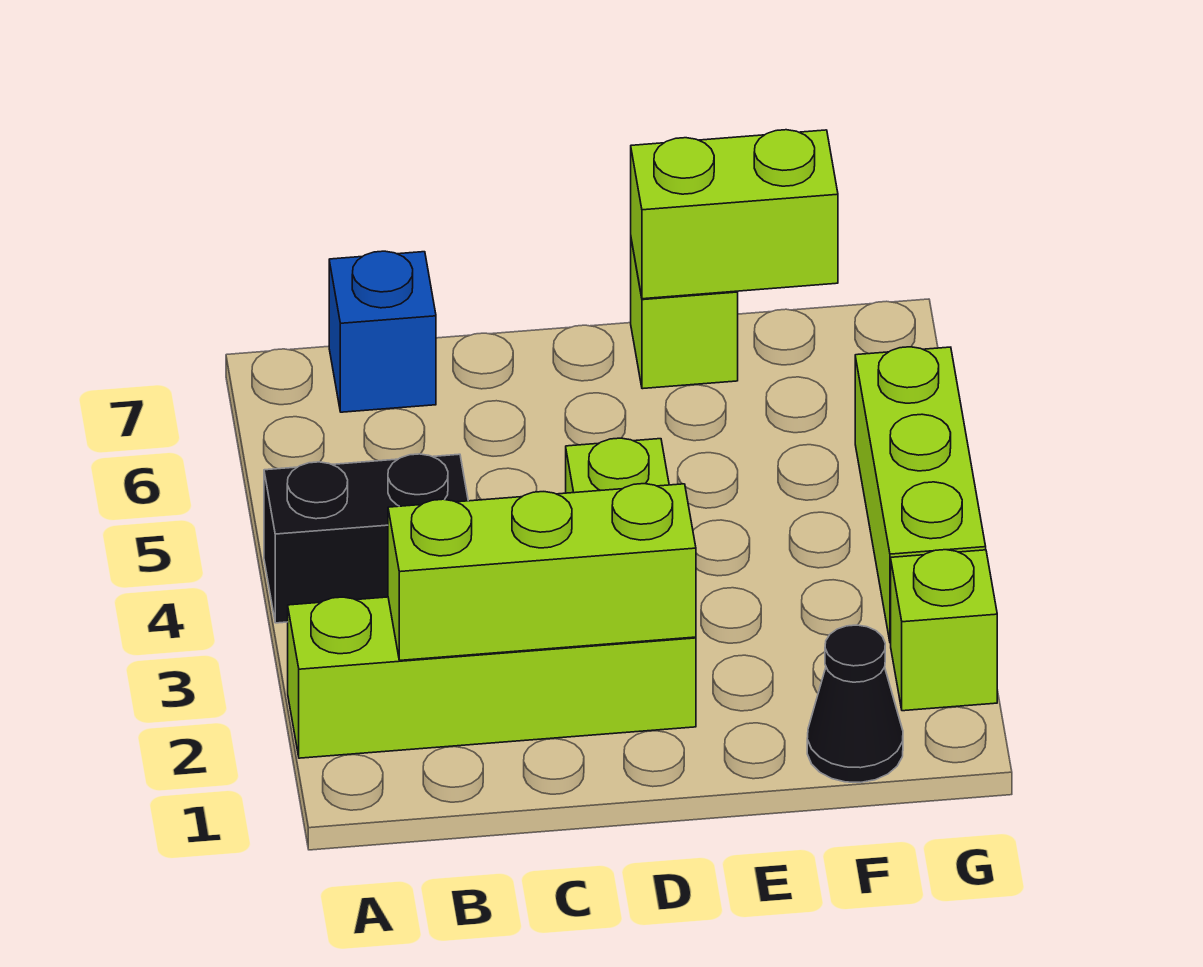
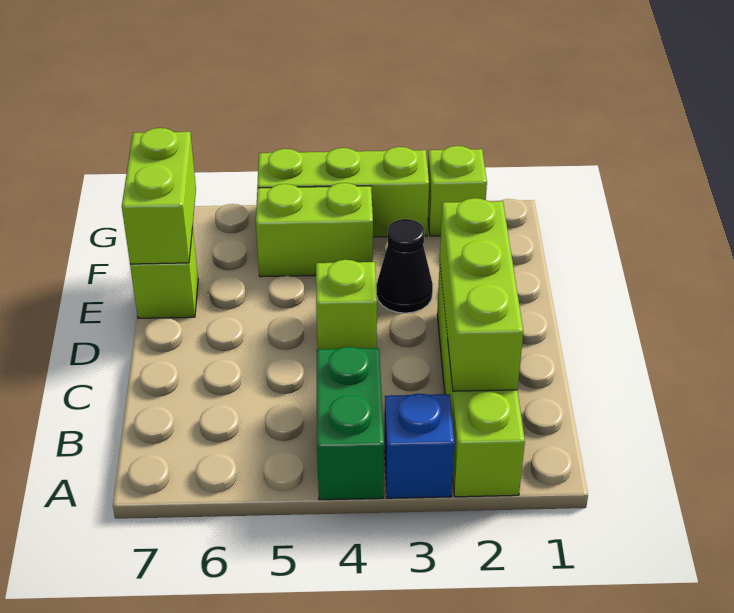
black brick A4:B4 level 1 -> green brick A4:B4 level 1
blue brick B7 level 1 -> blue brick A3 level 1
black cone F1 level 1 -> black cone E3 level 1
none -> lime brick F4:F5 level 1

